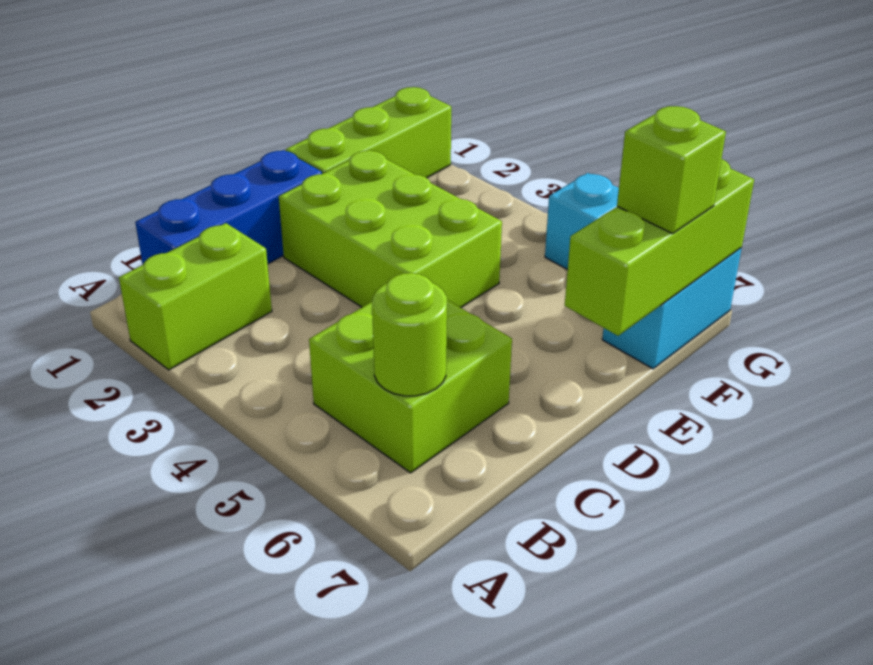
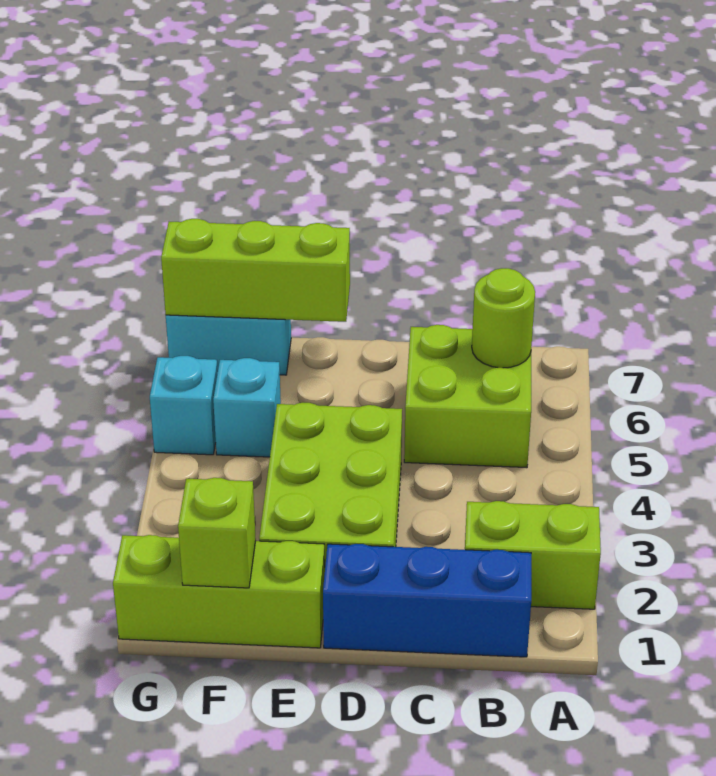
none -> cyan brick F5 level 1
lime brick F7 level 3 -> lime brick F1 level 2

